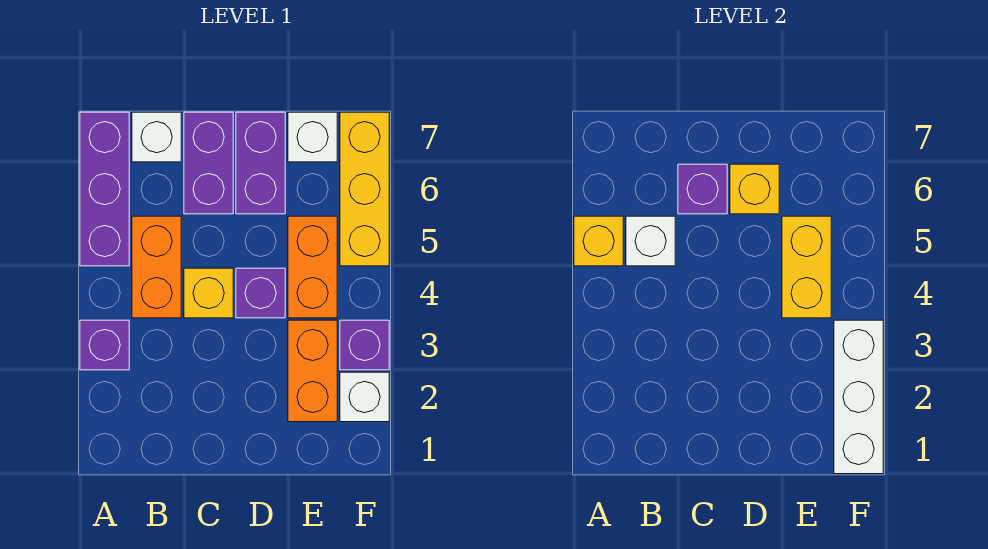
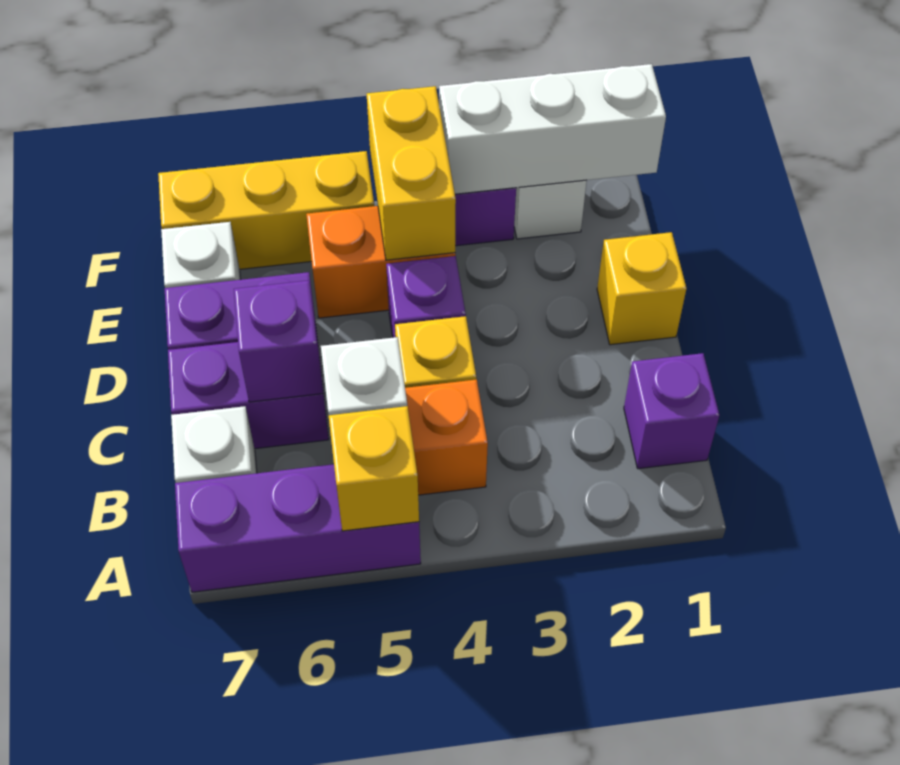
purple brick A3 level 1 -> purple brick B1 level 1
yellow brick D6 level 2 -> yellow brick D1 level 1
orange brick E2:E3 level 1 -> none
yellow brick E4:E5 level 2 -> yellow brick E4:F4 level 2

